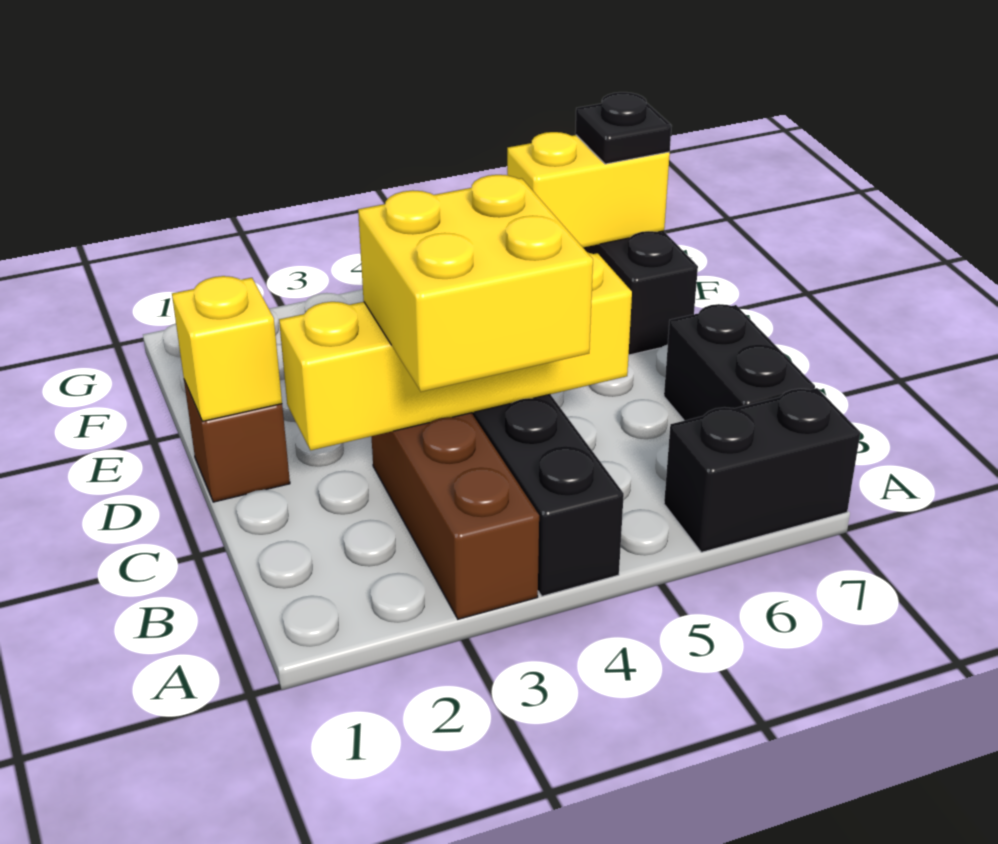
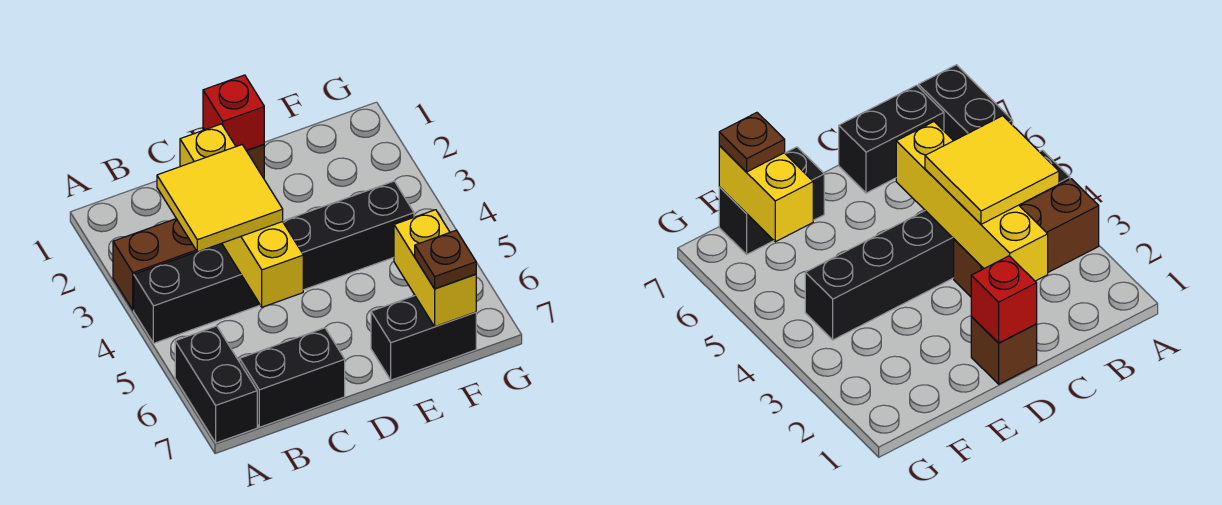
yellow brick B3:C4 level 3 -> yellow tile B3:C4 level 3
yellow brick D1 level 2 -> red brick D1 level 2
black plate F7 level 3 -> brown plate F7 level 3

